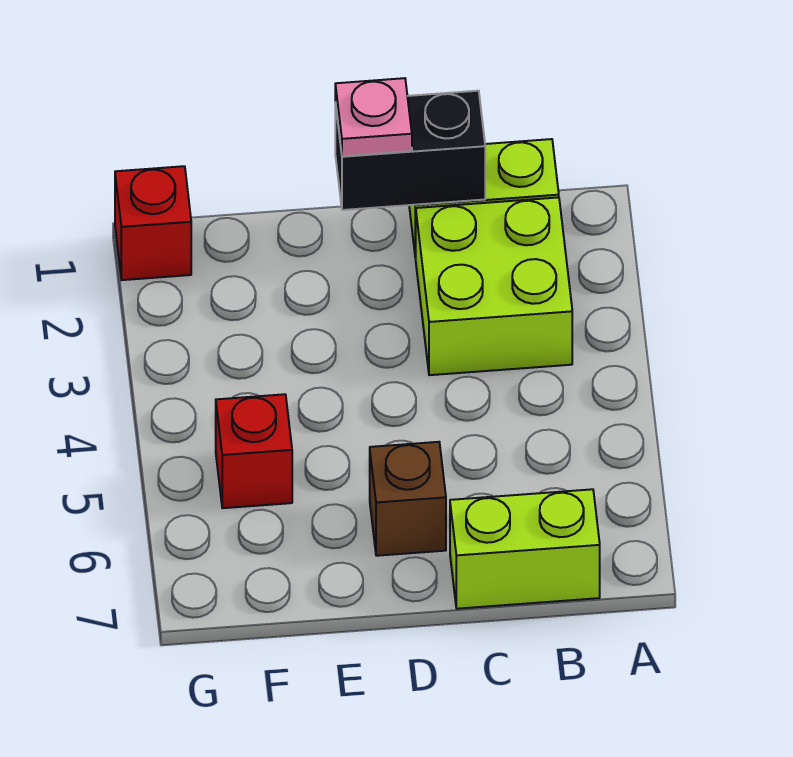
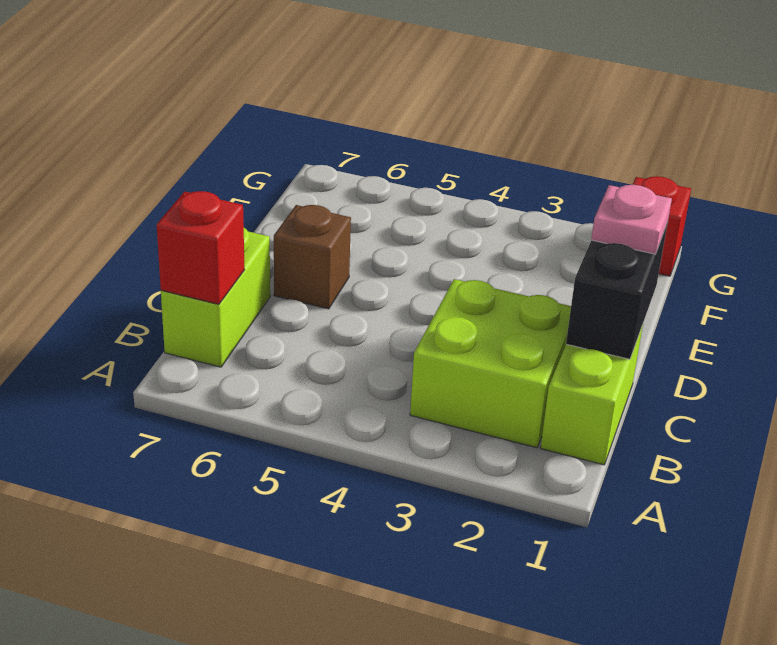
red brick F5 level 1 -> red brick B7 level 2

